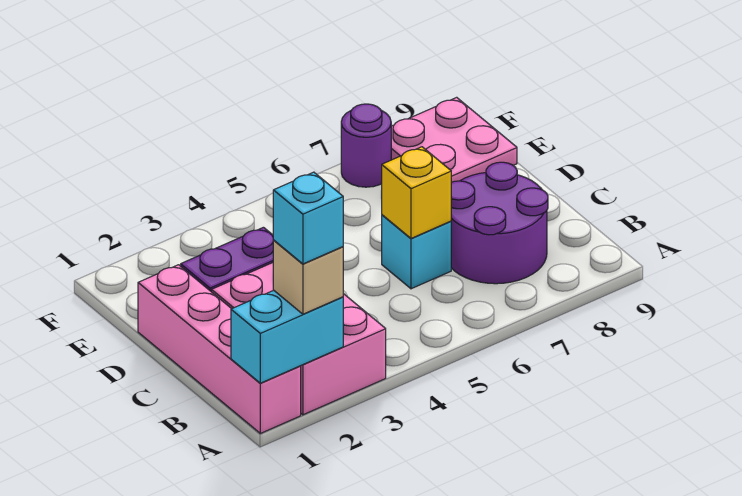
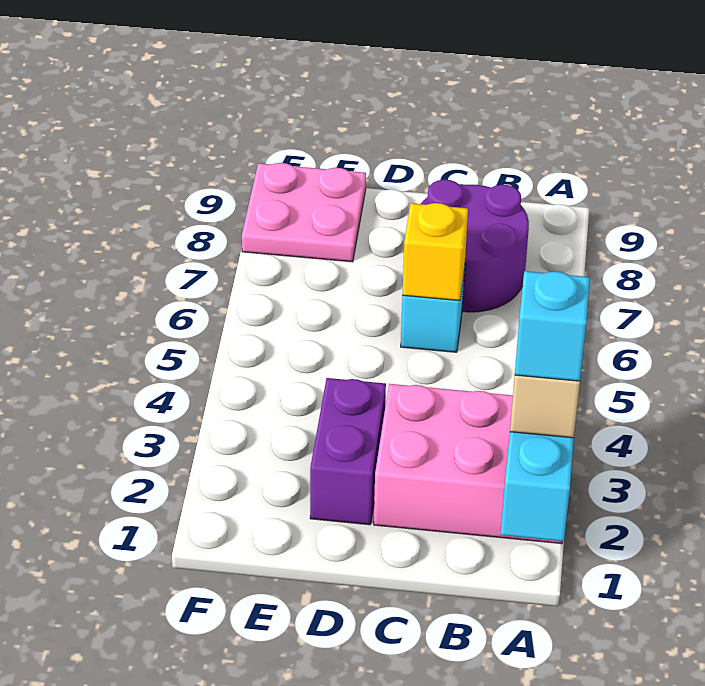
pink brick A1:D1 level 1 -> none
purple round brick F7 level 1 -> none

